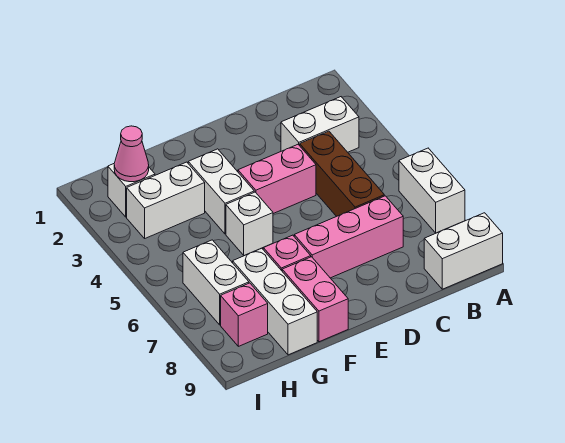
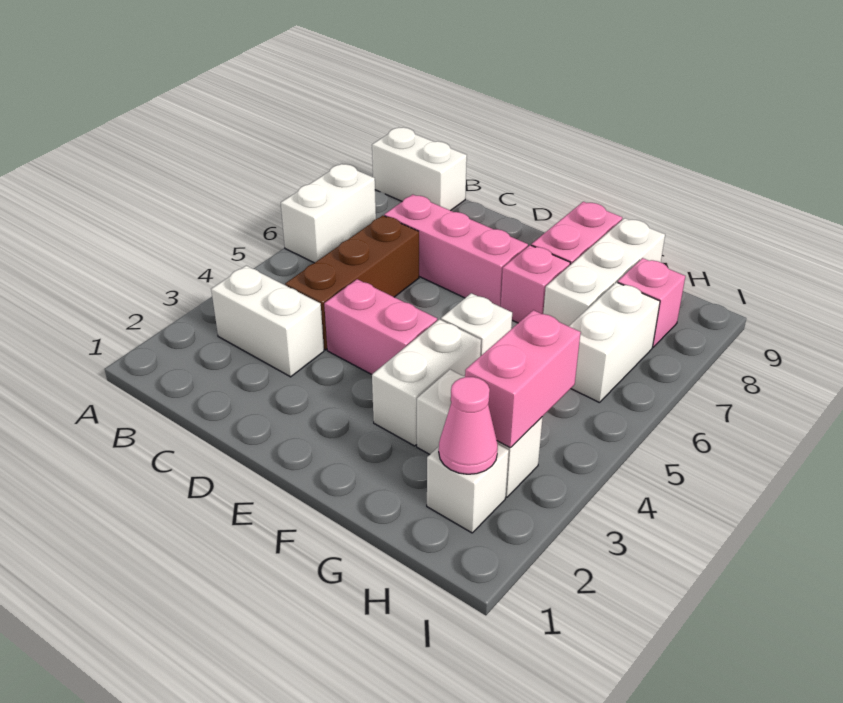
none -> pink brick H3:H4 level 2

